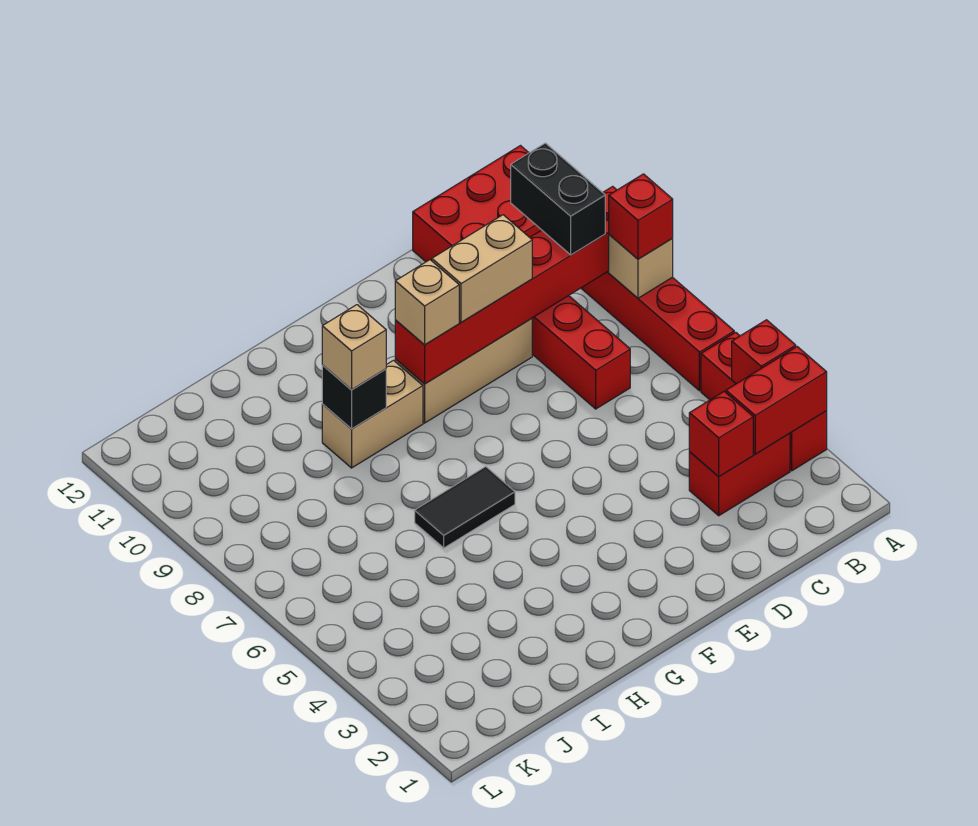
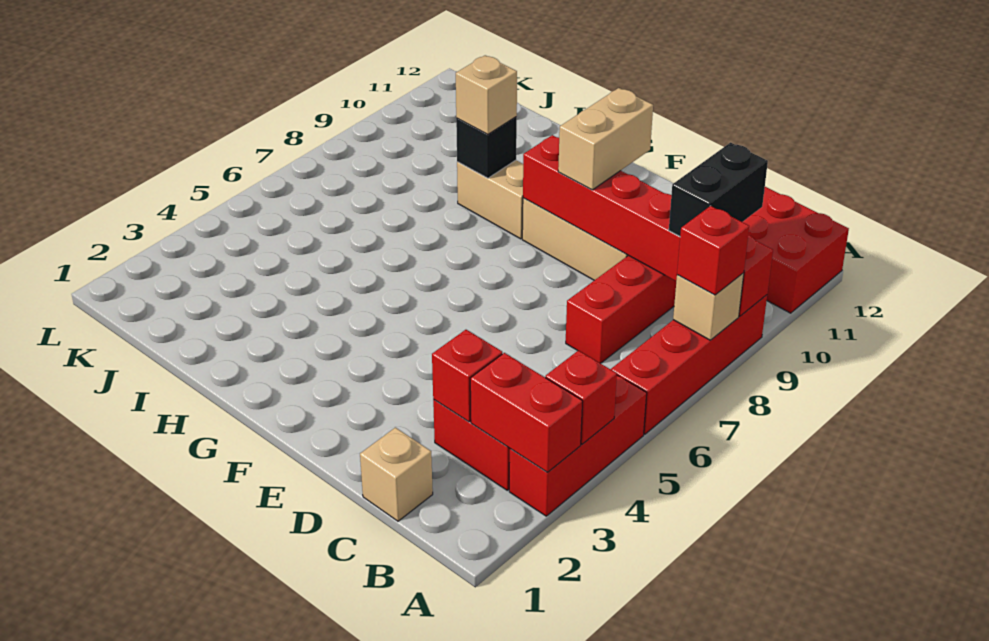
tan brick D9:E9 level 3 -> tan brick E9:E10 level 3
tan brick F9 level 3 -> tan brick C1 level 1
black tile G6:H6 level 1 -> none

